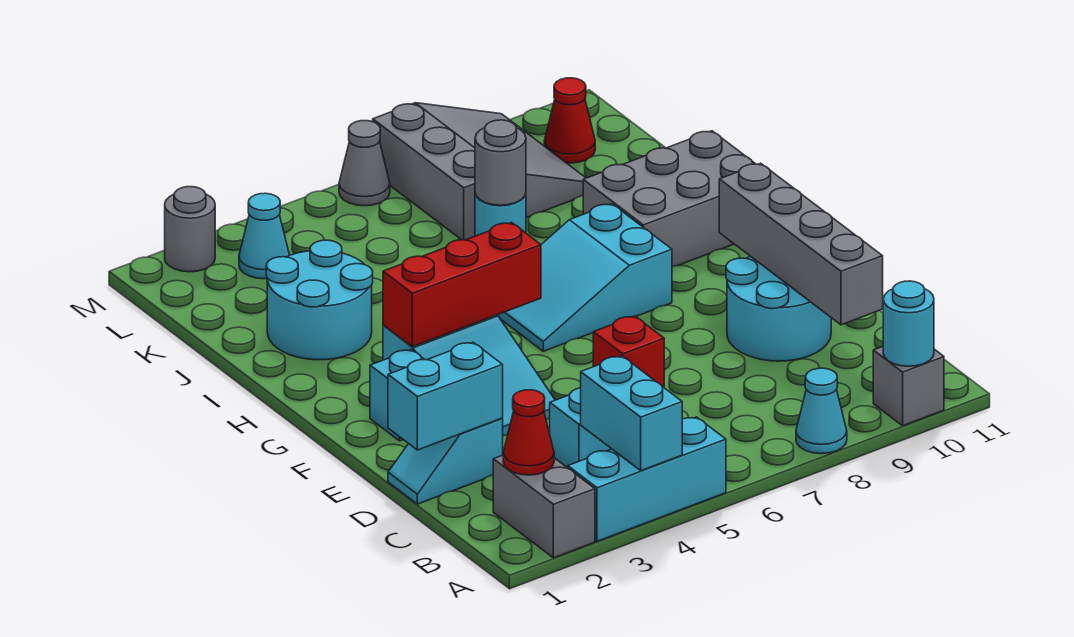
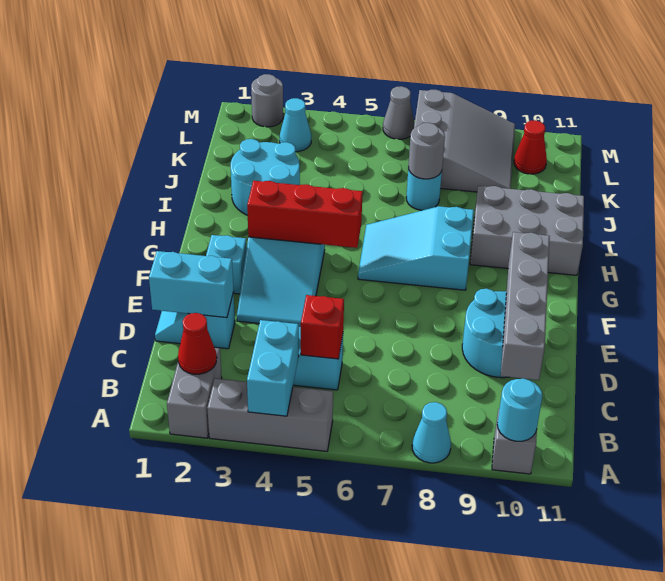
cyan brick A3:A5 level 1 -> grey brick A3:A5 level 1

